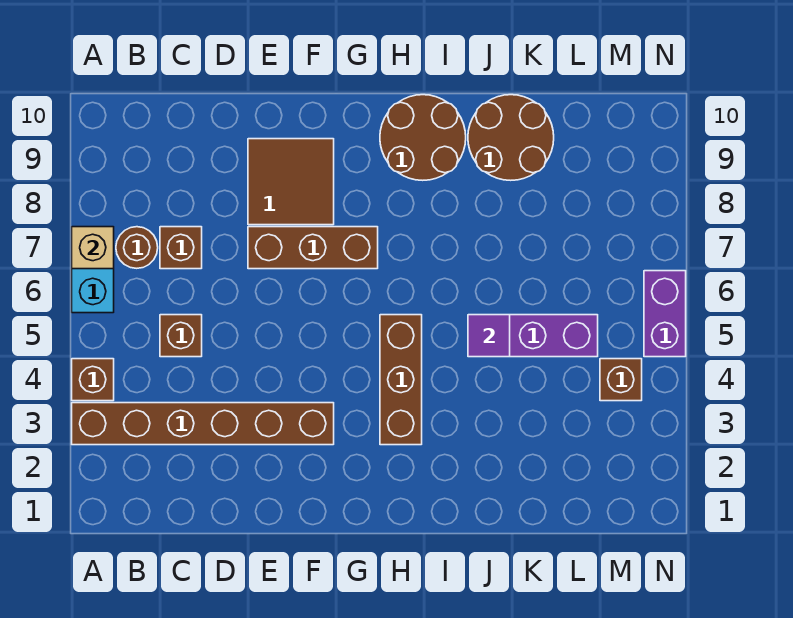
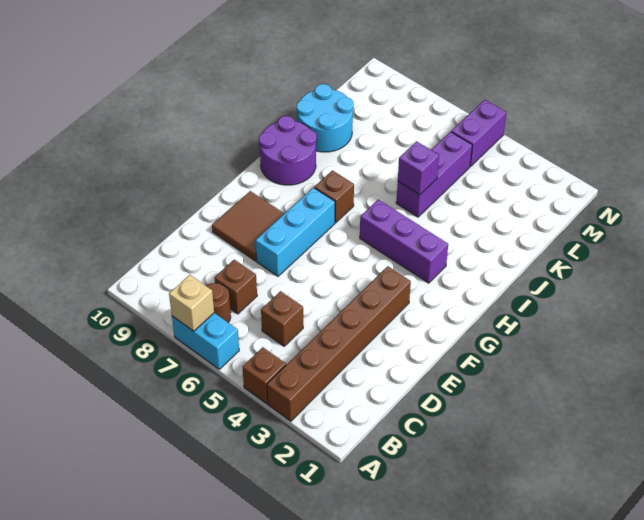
brown brick E7:G7 level 1 -> cyan brick E7:G7 level 1
brown brick H3:H5 level 1 -> purple brick H3:H5 level 1
brown round brick H9:I10 level 1 -> purple round brick H9:I10 level 1
purple tile J5 level 2 -> purple brick J5 level 2
brown round brick J9:K10 level 1 -> cyan round brick J9:K10 level 1
brown brick M4 level 1 -> brown brick H7 level 1
purple brick N5:N6 level 1 -> purple brick M5:N5 level 1

